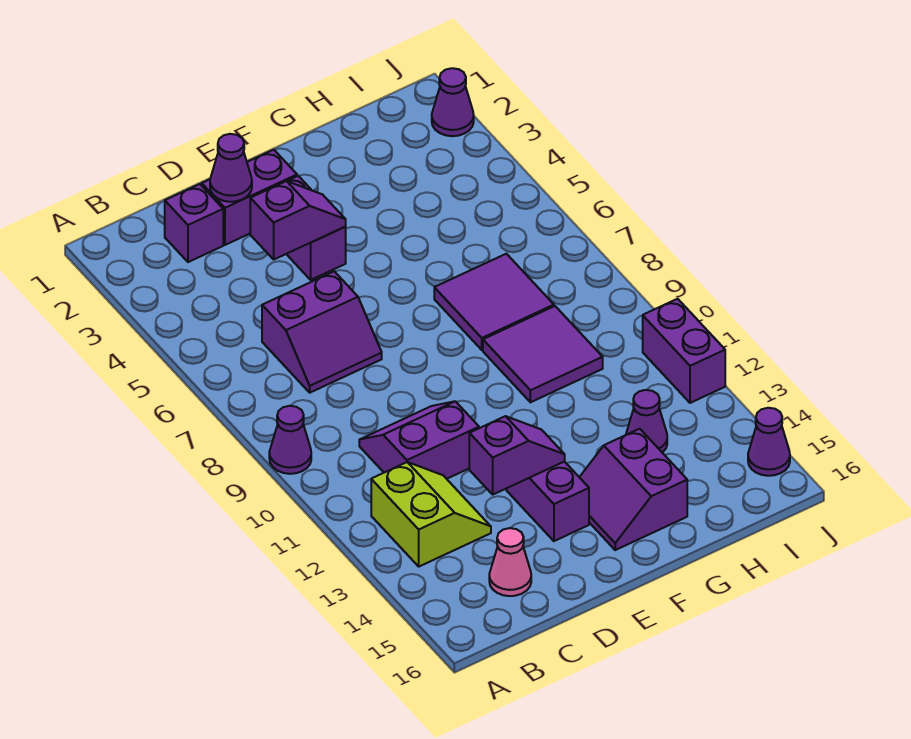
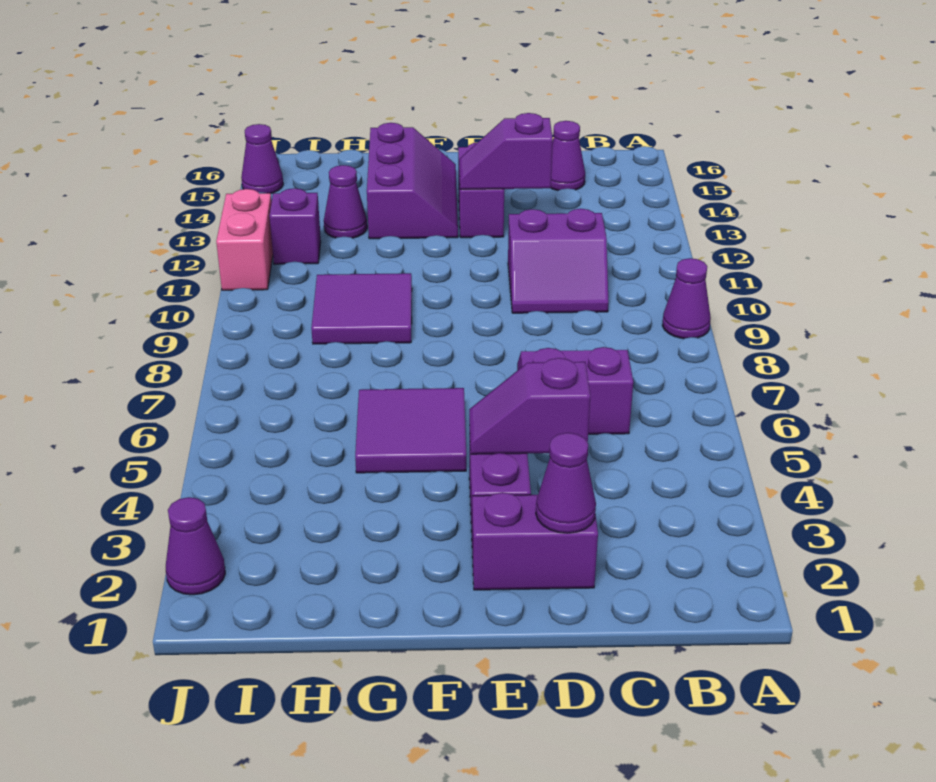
lime slope B12:C13 level 1 top B -> none
purple brick C2 level 1 -> purple brick I12 level 1
pink cone C15 level 1 -> purple cone C15 level 1
purple slope F14:G15 level 1 top G -> purple slope F13:G15 level 1 top G
purple tile G7:H8 level 1 -> purple tile F5:G6 level 1
purple brick J11:J12 level 1 -> pink brick J11:J12 level 1

